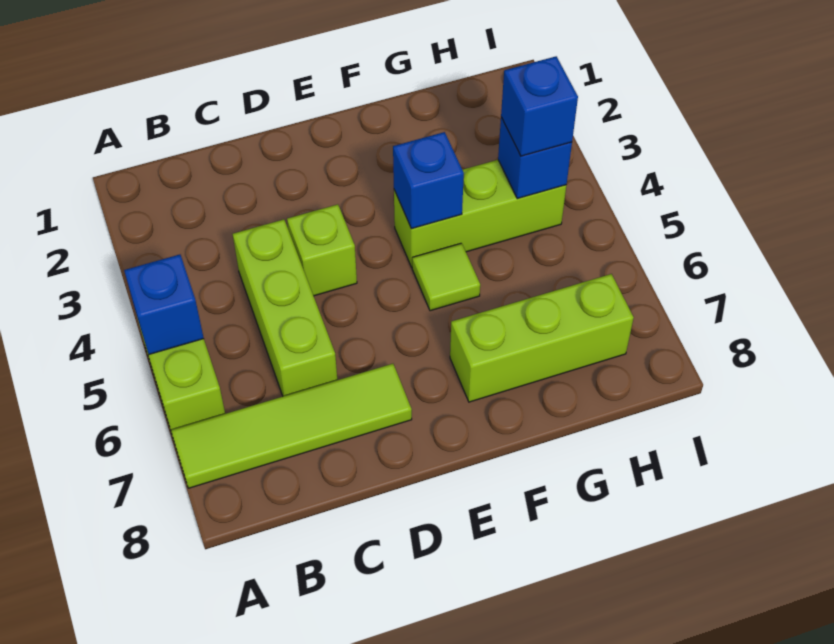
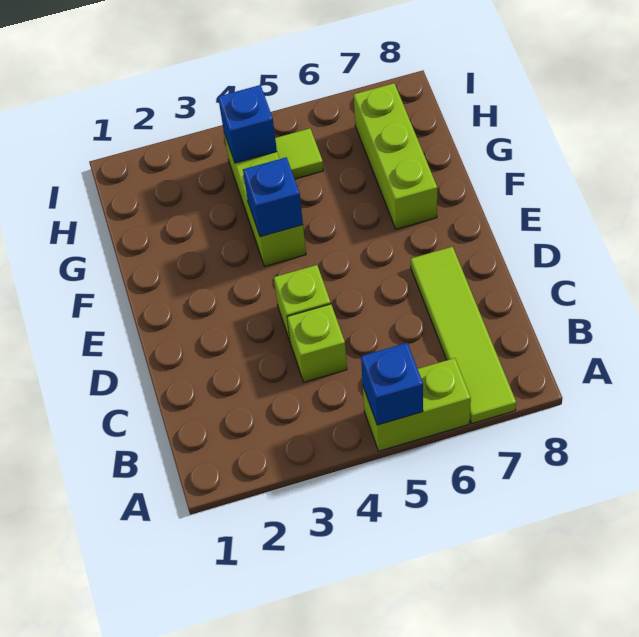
lime brick C4:C6 level 1 -> lime brick C4 level 1
lime tile F5 level 1 -> lime tile H5 level 1
blue brick H4 level 3 -> none

